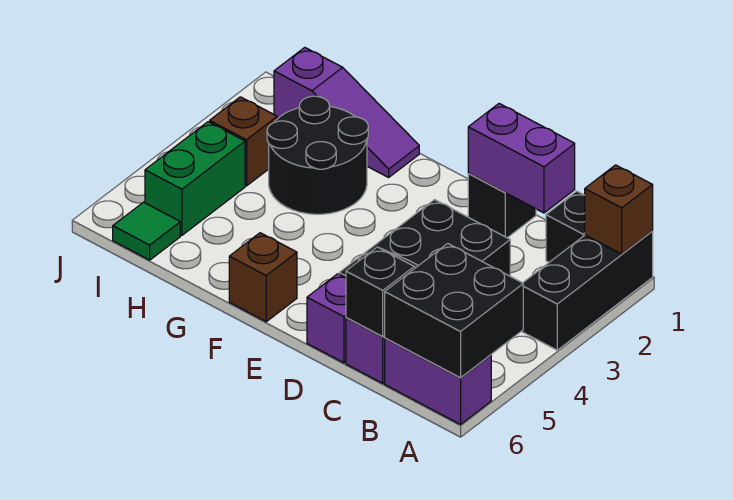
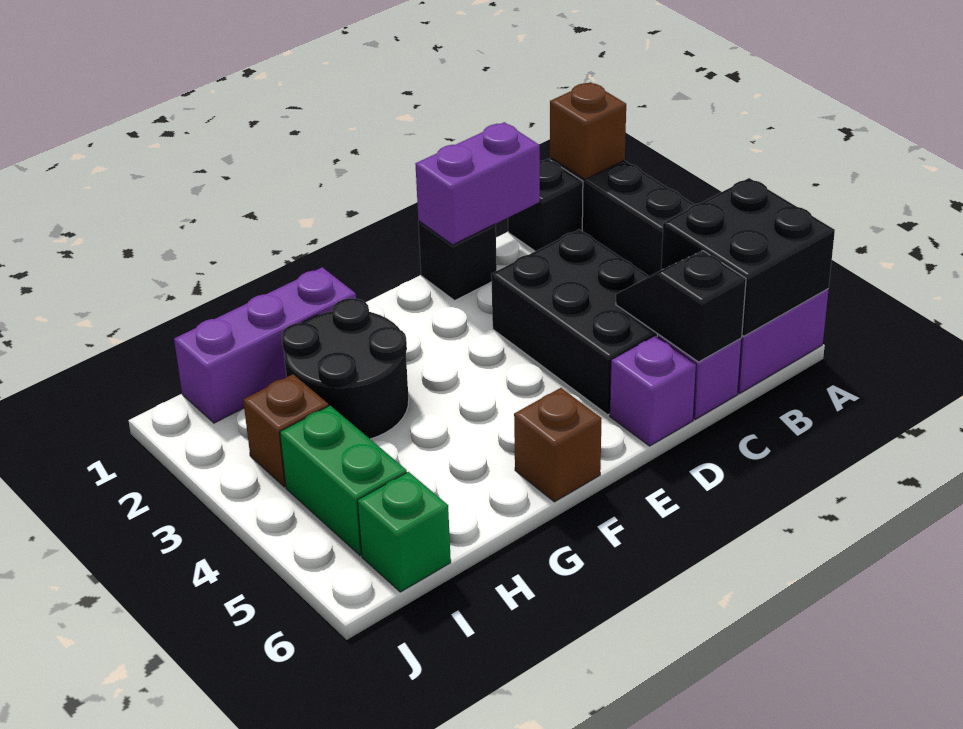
purple slope G1:I1 level 1 top I -> purple brick G1:I1 level 1
green tile I6 level 1 -> green brick I6 level 1

